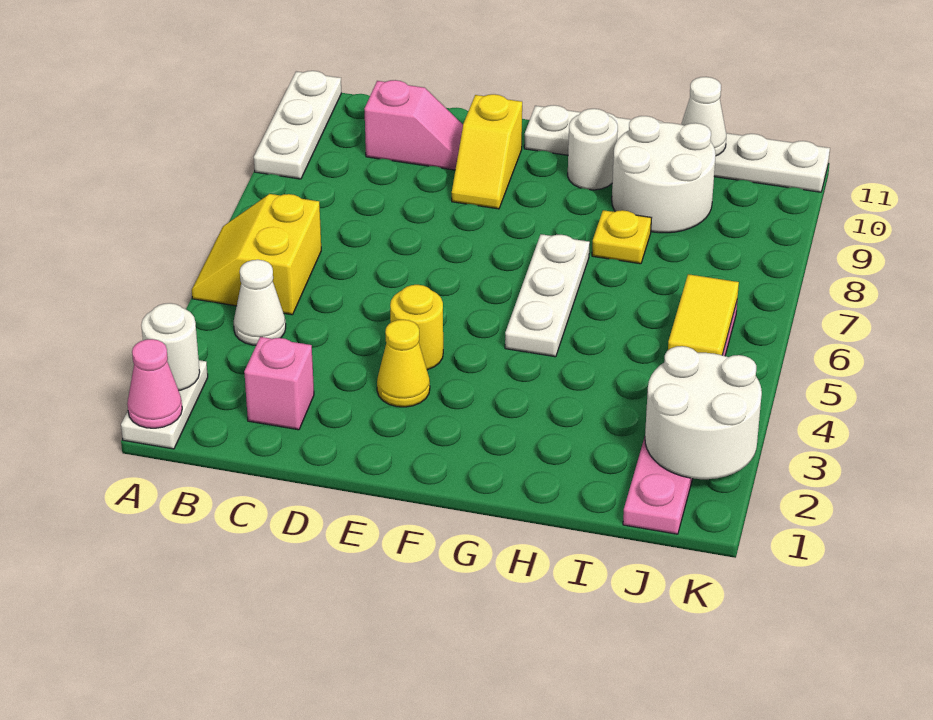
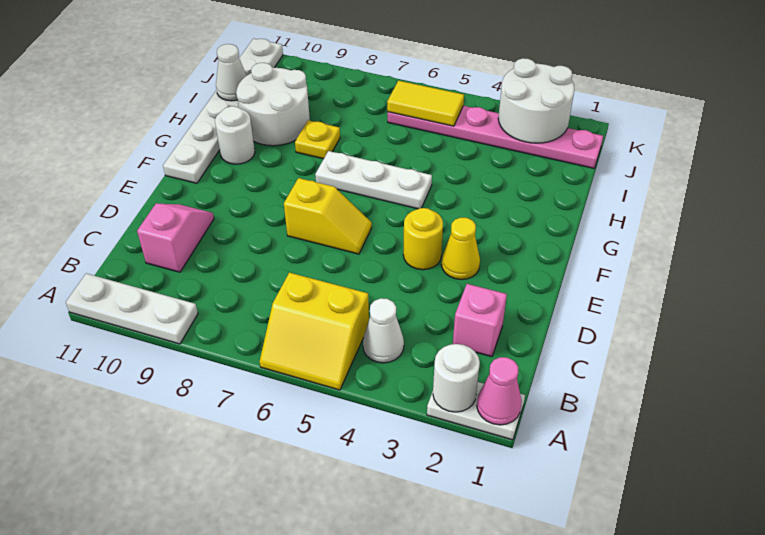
yellow slope E9:E10 level 1 top 10 -> yellow slope E6:E7 level 1 top 7

